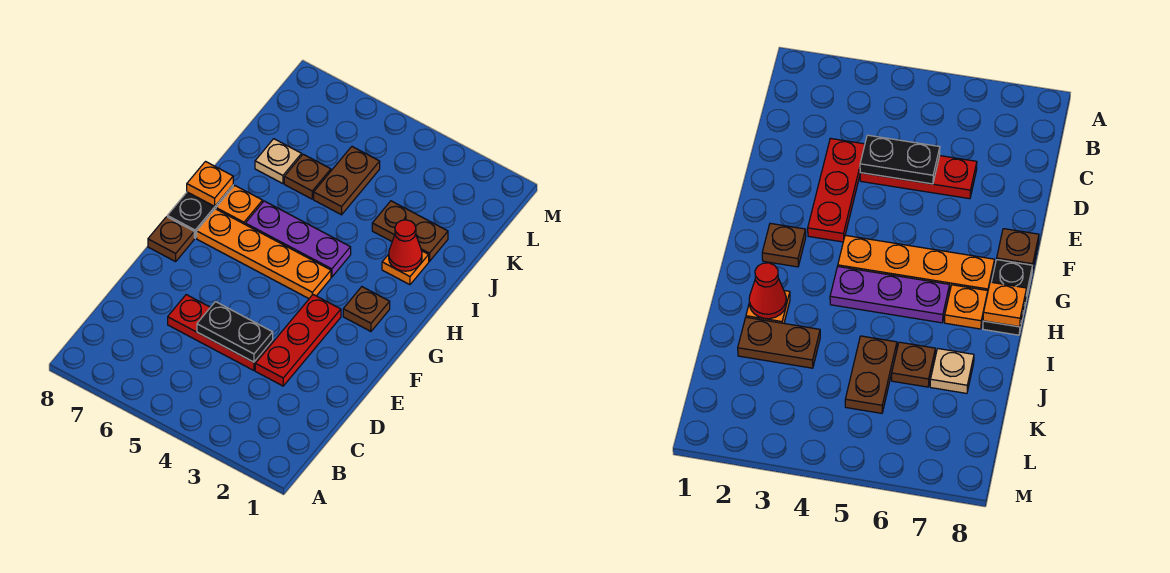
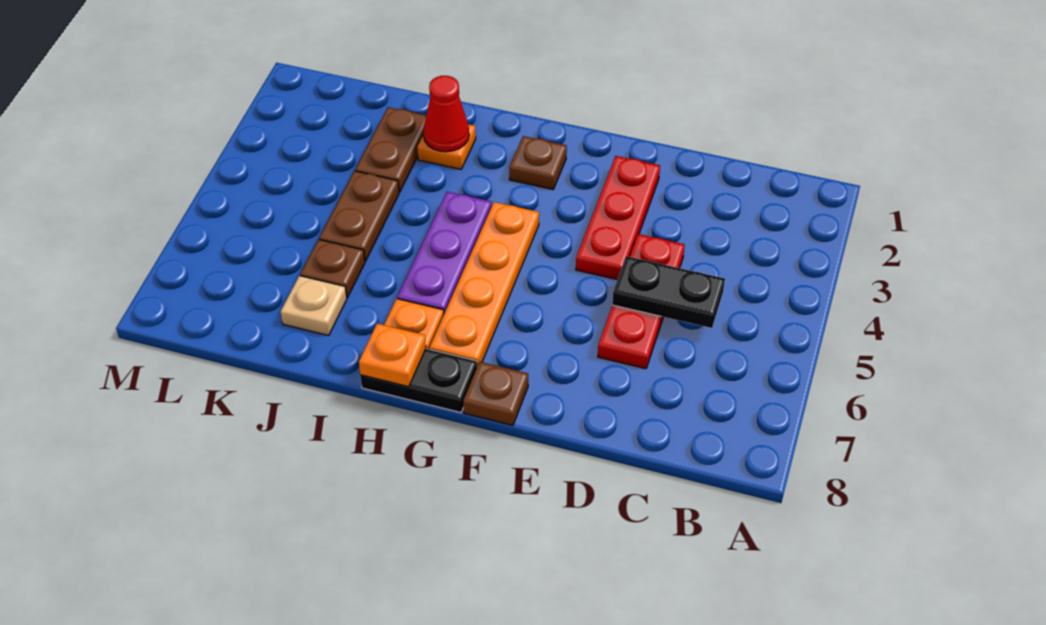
red plate D3:F3 level 1 -> red plate E2:E4 level 1
black plate D4:D5 level 2 -> black plate C5:D5 level 2
brown plate J5:K5 level 1 -> brown plate J4:J5 level 1

